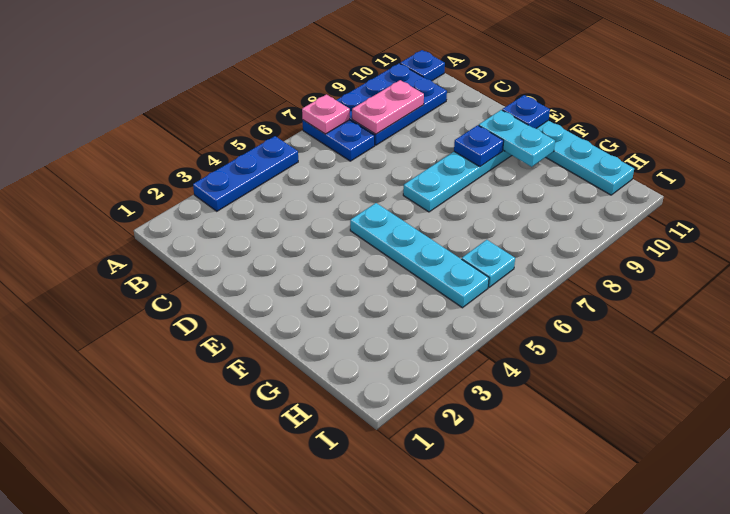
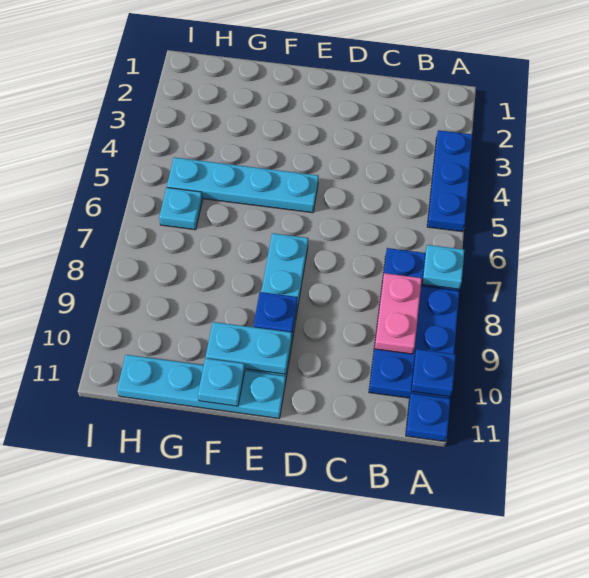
pink plate A7 level 2 -> cyan plate A7 level 2
blue plate E11 level 2 -> blue plate A10 level 2
none -> cyan plate F11 level 2

